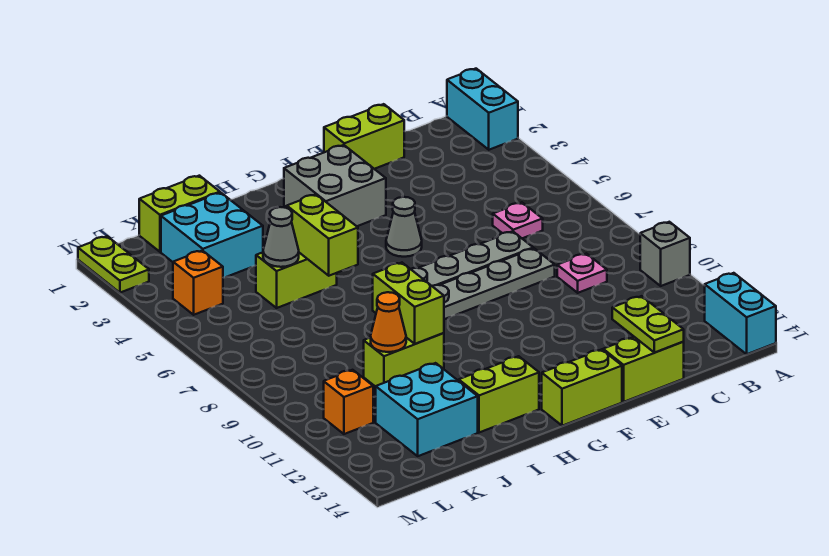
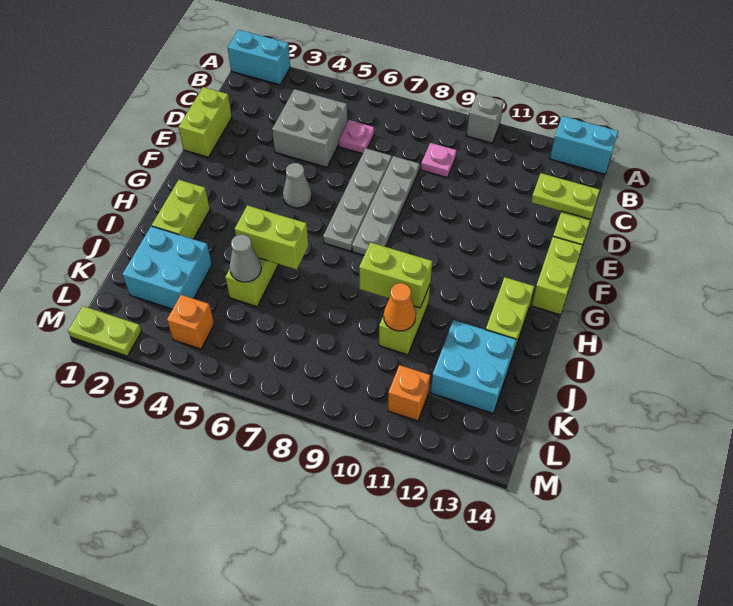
grey brick F2:G3 level 1 -> grey brick C4:D5 level 1
lime brick J1:K1 level 1 -> lime brick H2:I2 level 1

